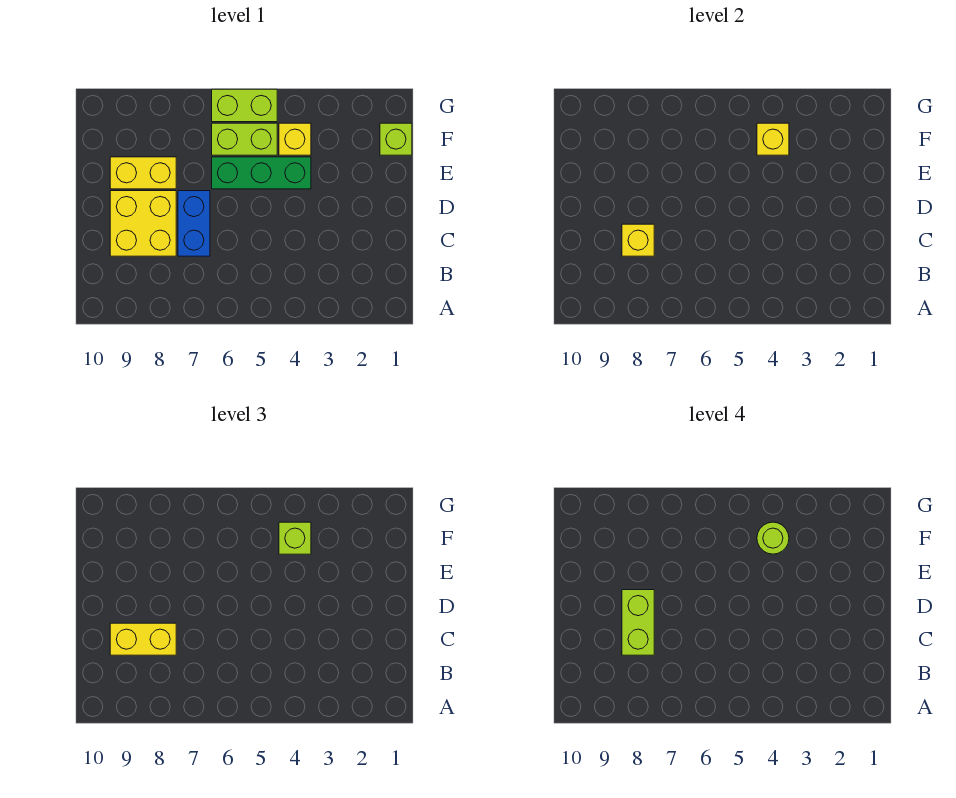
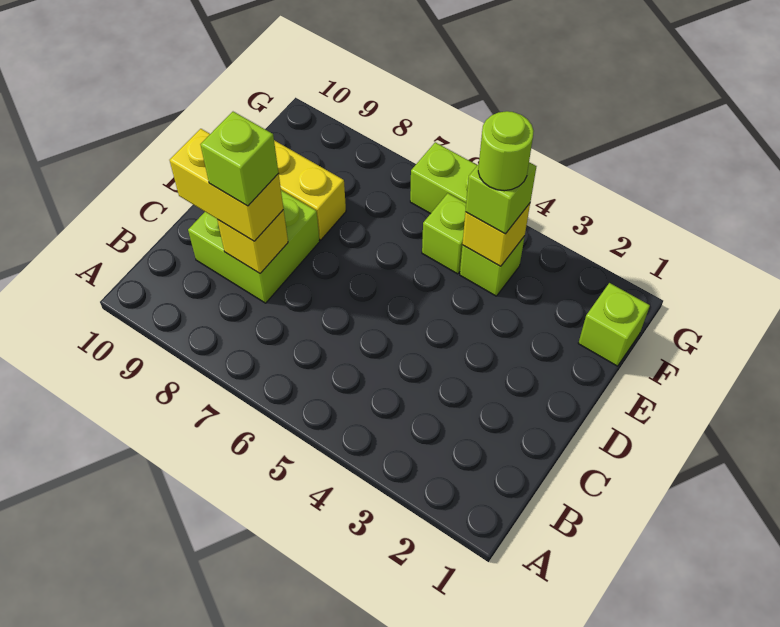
blue brick C7:D7 level 1 -> none
yellow brick C8:D9 level 1 -> lime brick C8:D9 level 1
lime brick C8:D8 level 4 -> lime brick C8 level 4
green brick E4:E6 level 1 -> none
yellow brick F4 level 1 -> lime brick F4 level 1
lime brick F5:F6 level 1 -> lime brick F5 level 1

